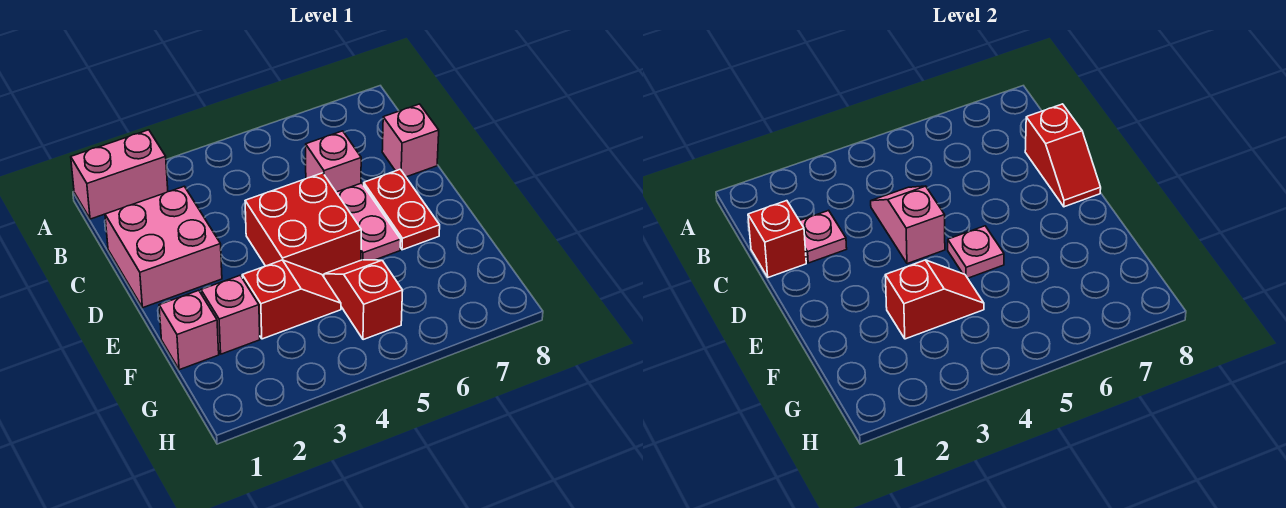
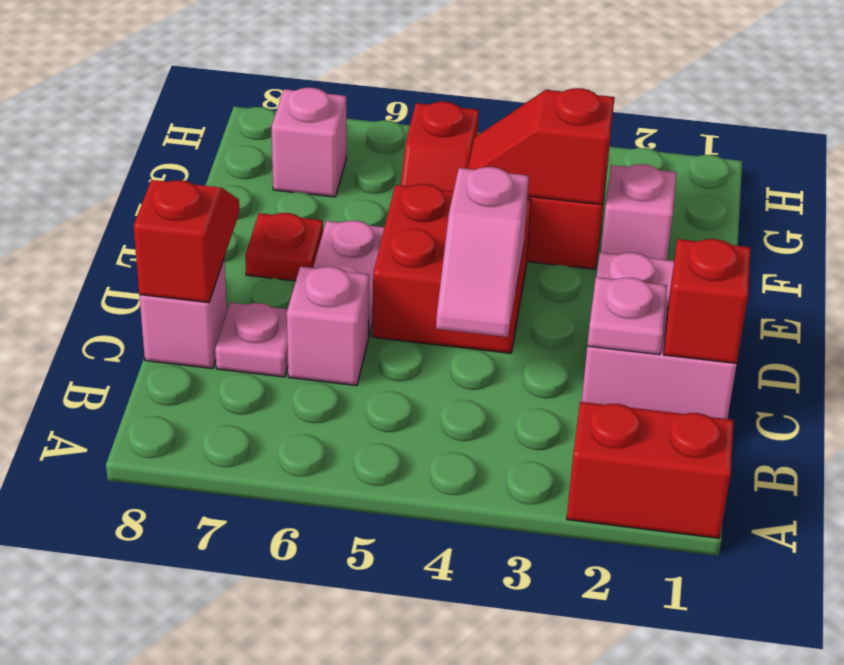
pink brick A1:A2 level 1 -> red brick A1:A2 level 1
red plate D7:E7 level 1 -> red plate E7 level 1
pink plate E5 level 2 -> pink plate C7 level 1
pink brick F1 level 1 -> pink brick G7 level 1

